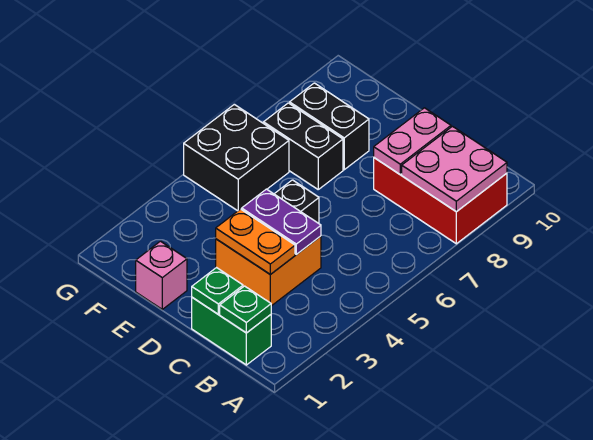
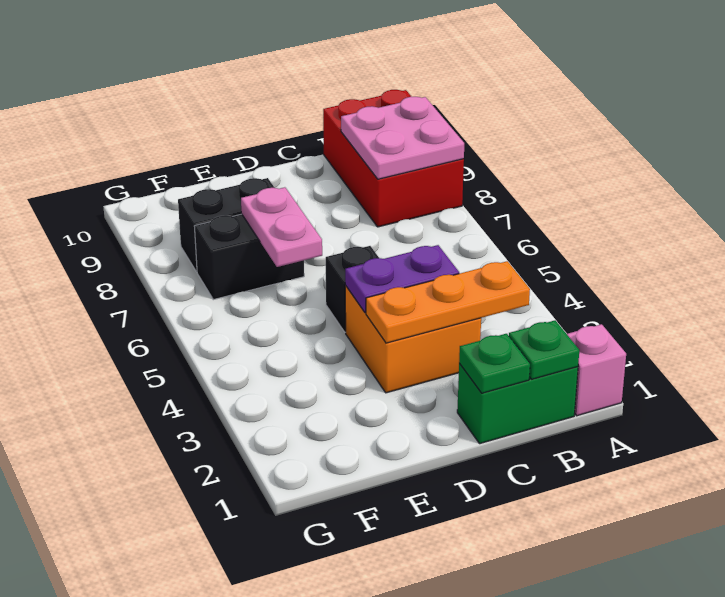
red brick A8:C9 level 1 -> red brick A8:B10 level 1
orange plate C3:D3 level 2 -> orange plate B3:D3 level 2
pink plate C8:C9 level 2 -> pink plate E6:E7 level 2
pink brick E1 level 1 -> pink brick A1 level 1
black brick F5:G6 level 1 -> none

